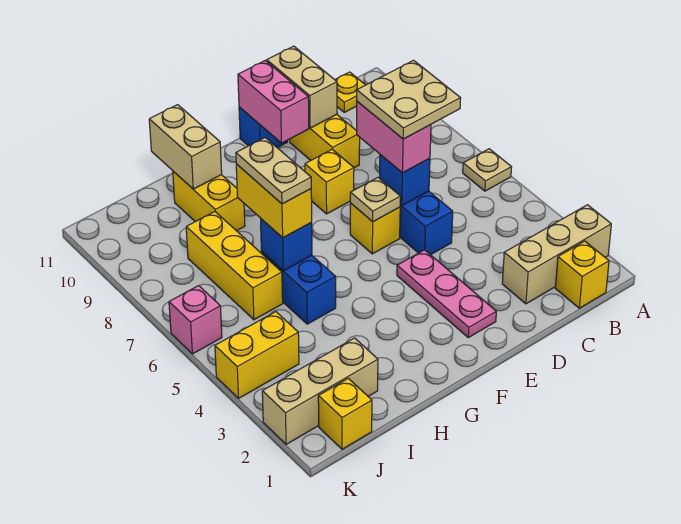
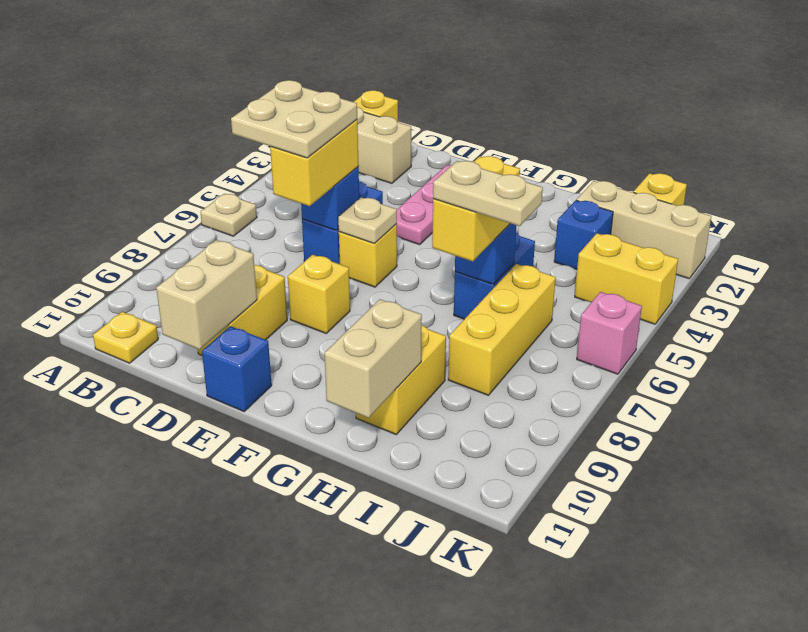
pink brick D6:D7 level 3 -> yellow brick D6:D7 level 3
pink brick E10:E11 level 2 -> none
tan plate H6:H7 level 4 -> tan plate H7:I7 level 4
none -> blue brick I3 level 1

